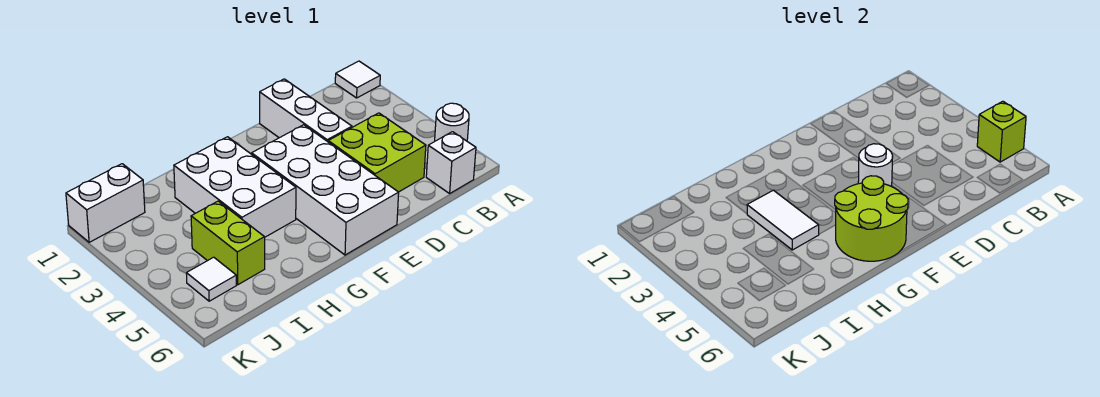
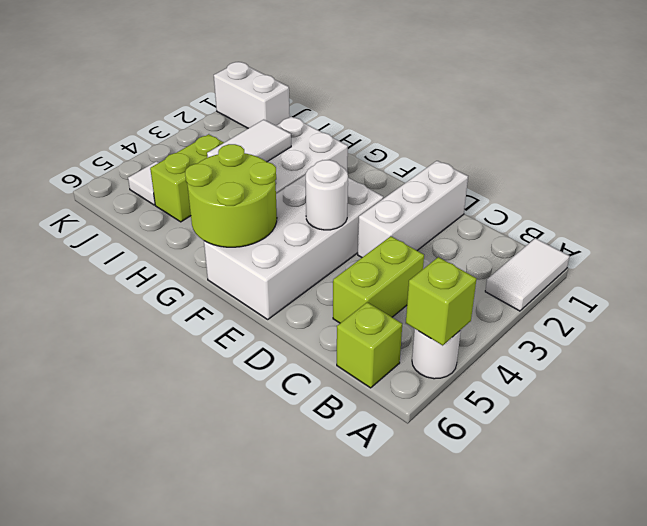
white tile A1 level 1 -> white tile A1:A2 level 1
white brick B6 level 1 -> lime brick B6 level 1
lime brick C4:D5 level 1 -> lime brick C4:C5 level 1

